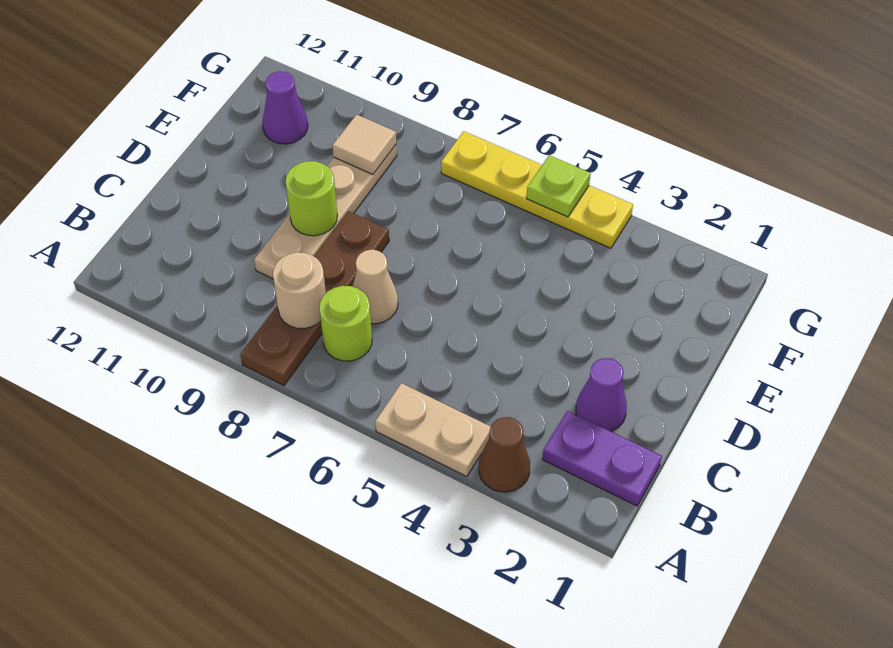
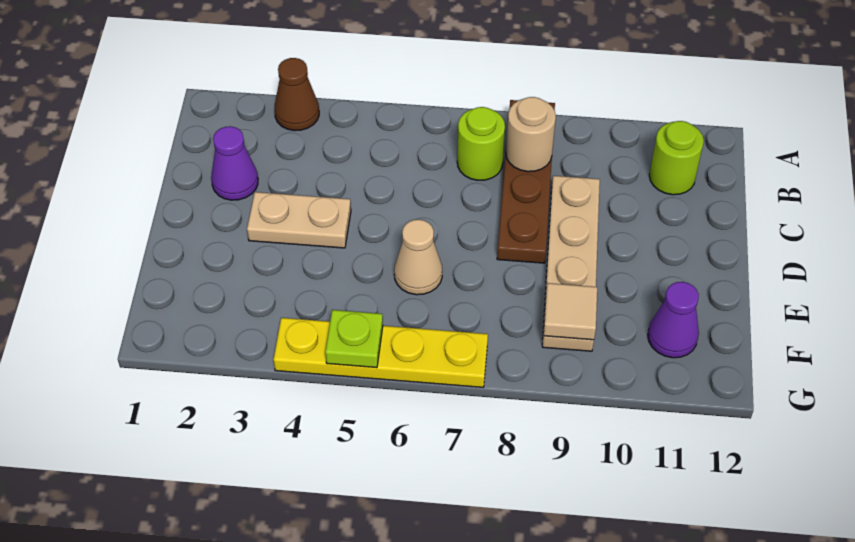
tan plate A4:A5 level 1 -> tan plate D3:D4 level 1
purple plate B1:B2 level 1 -> none
tan cone C7 level 1 -> tan cone E6 level 1
lime round brick D9 level 2 -> lime round brick B11 level 1

